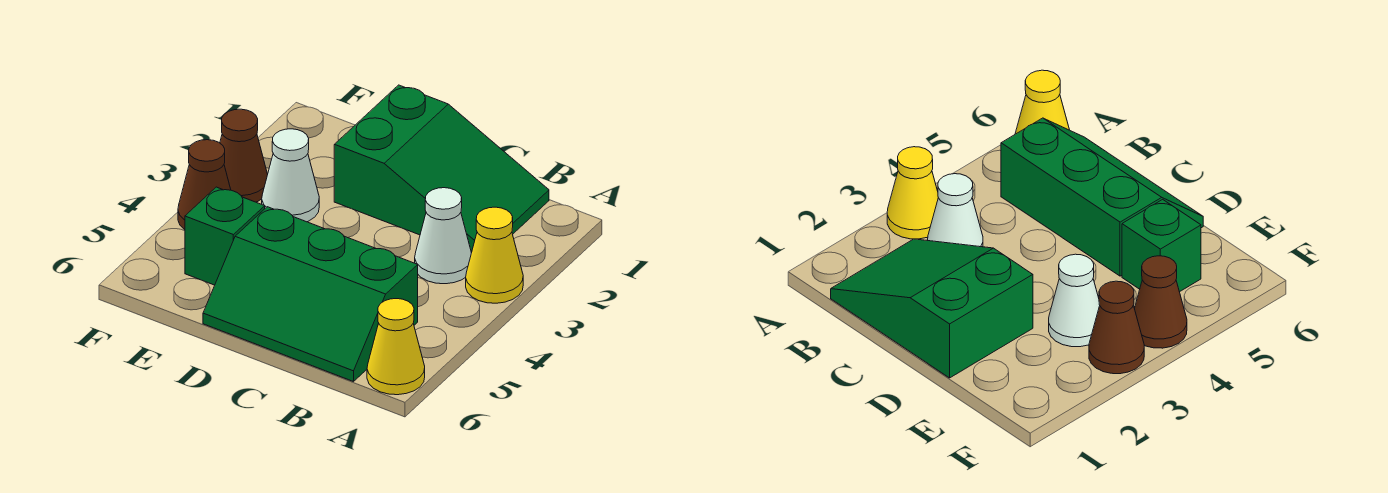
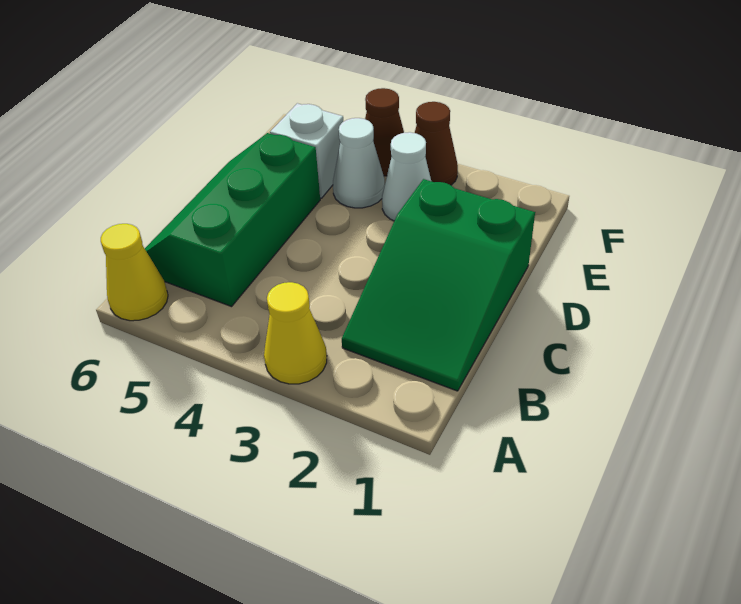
white cone B3 level 1 -> white cone E4 level 1
green brick E5 level 1 -> white brick E5 level 1

